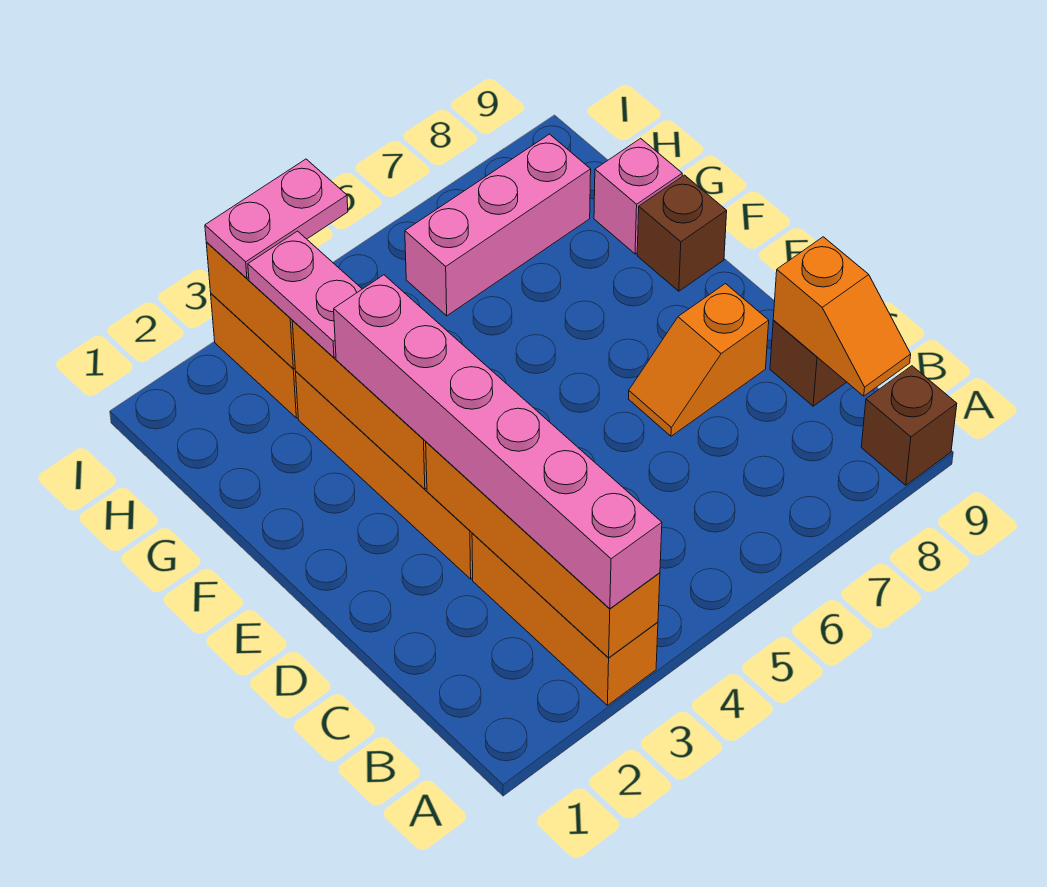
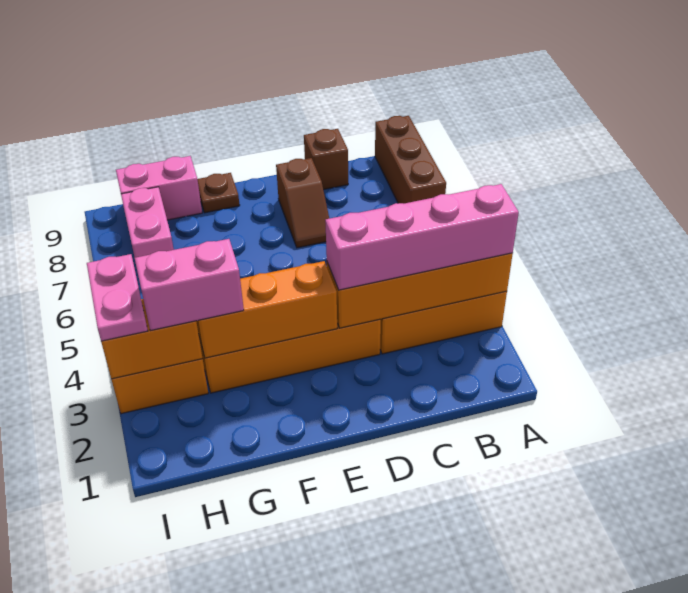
pink brick A3:F3 level 3 -> pink brick A3:D3 level 3
brown brick A9 level 1 -> brown brick A7:A9 level 1
orange slope B9:C9 level 2 top C -> none
orange slope D7:D8 level 1 top 8 -> brown slope D7:D8 level 1 top 8
brown brick F9 level 1 -> brown plate F9 level 1
pink plate G3:H3 level 3 -> pink brick G3:H3 level 3
pink brick G9 level 1 -> pink brick G9:H9 level 1
pink brick H6:H8 level 1 -> pink brick H7:H8 level 1

